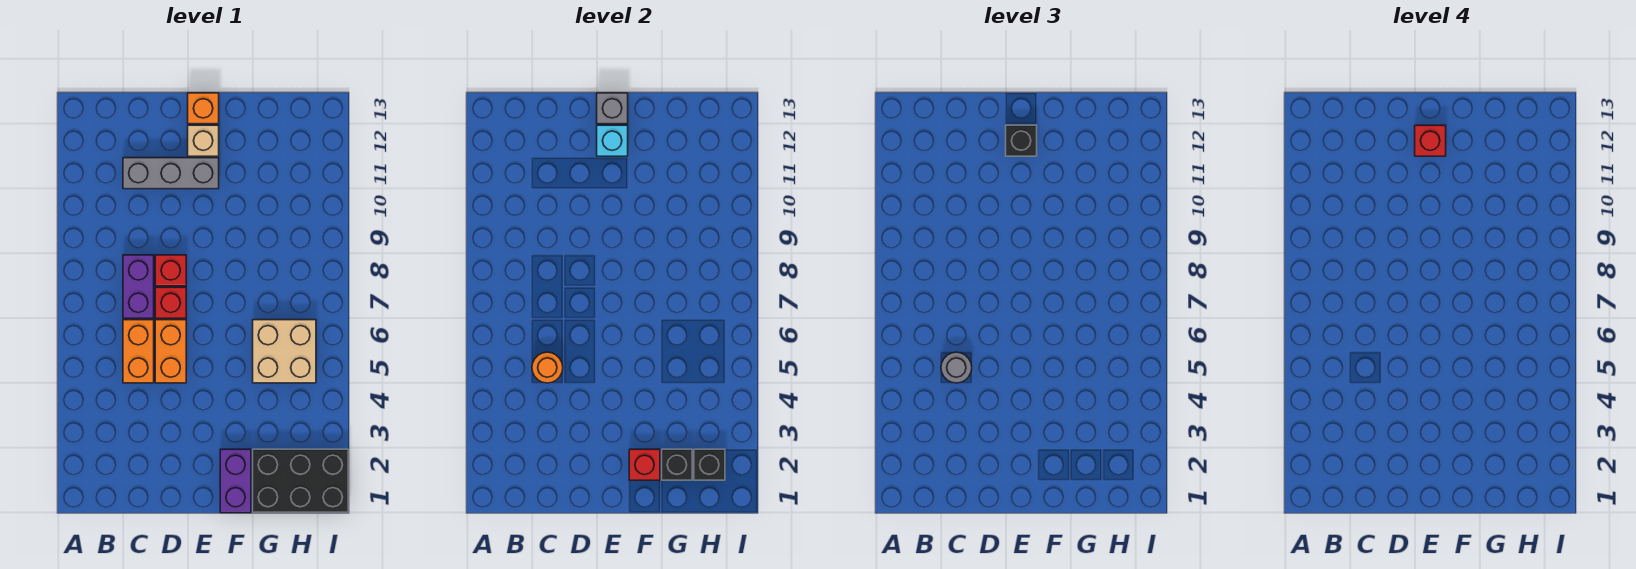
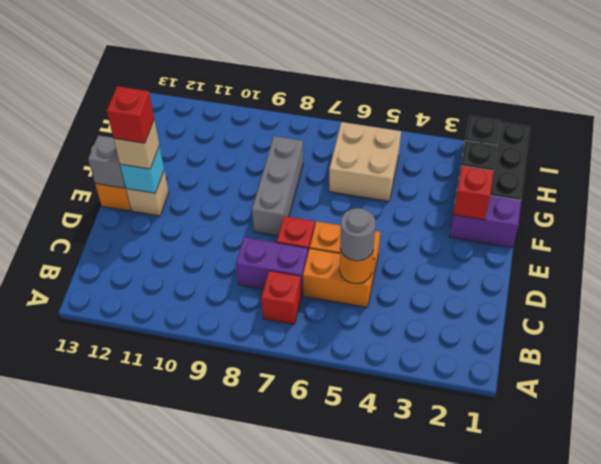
grey brick C11:E11 level 1 -> grey brick E8:G8 level 1
red brick D8 level 1 -> red brick B7 level 1
black brick E12 level 3 -> tan brick E12 level 3

